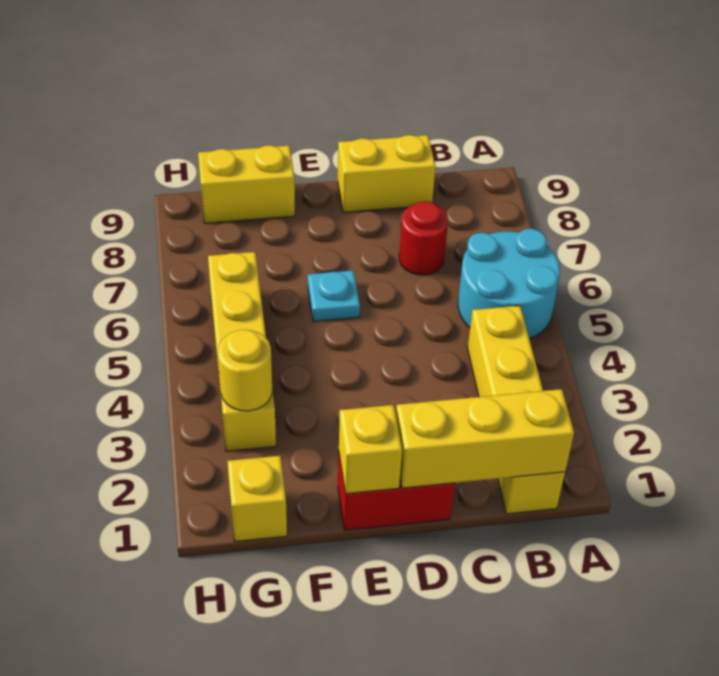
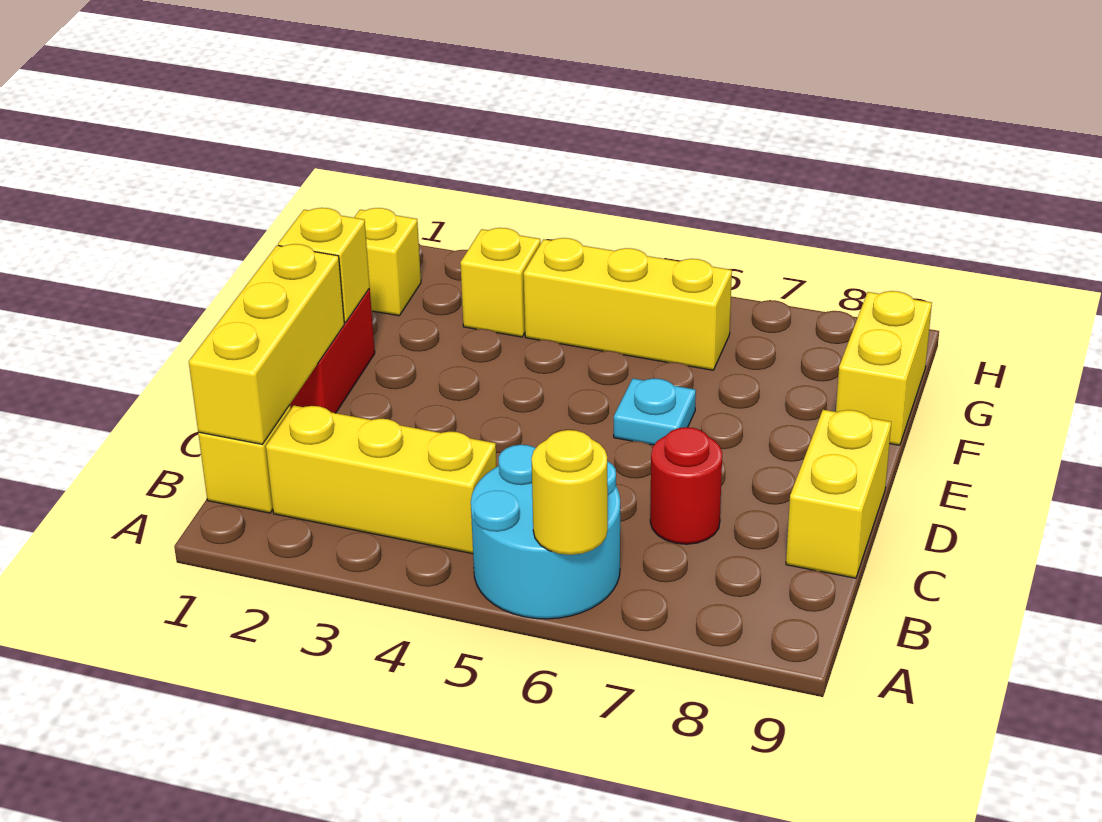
yellow round brick G3 level 2 -> yellow round brick A6 level 2

